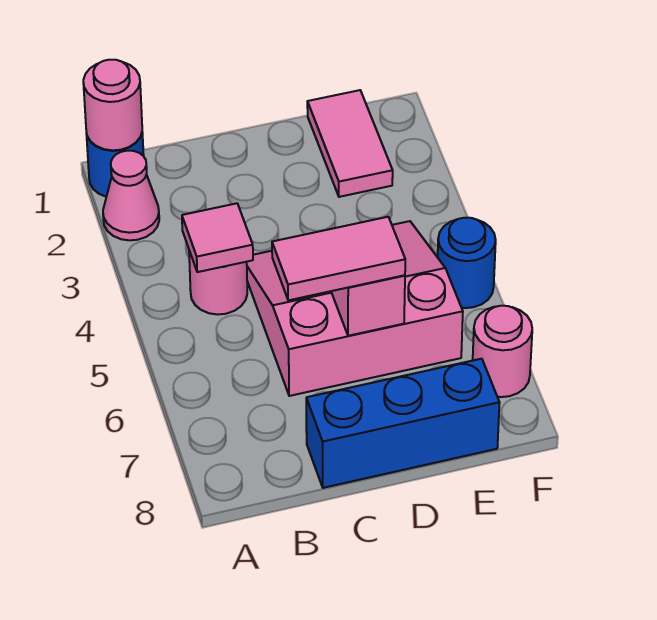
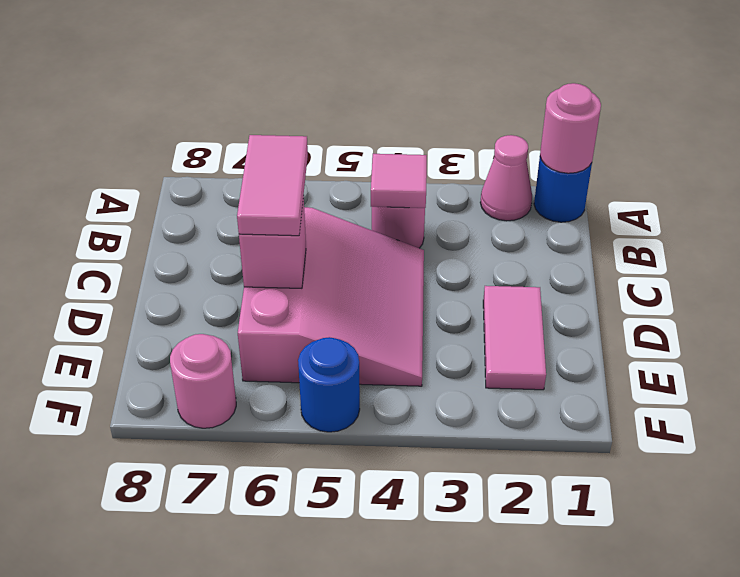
blue brick C8:E8 level 1 -> none
pink tile E1:E2 level 1 -> pink tile D2:E2 level 1

